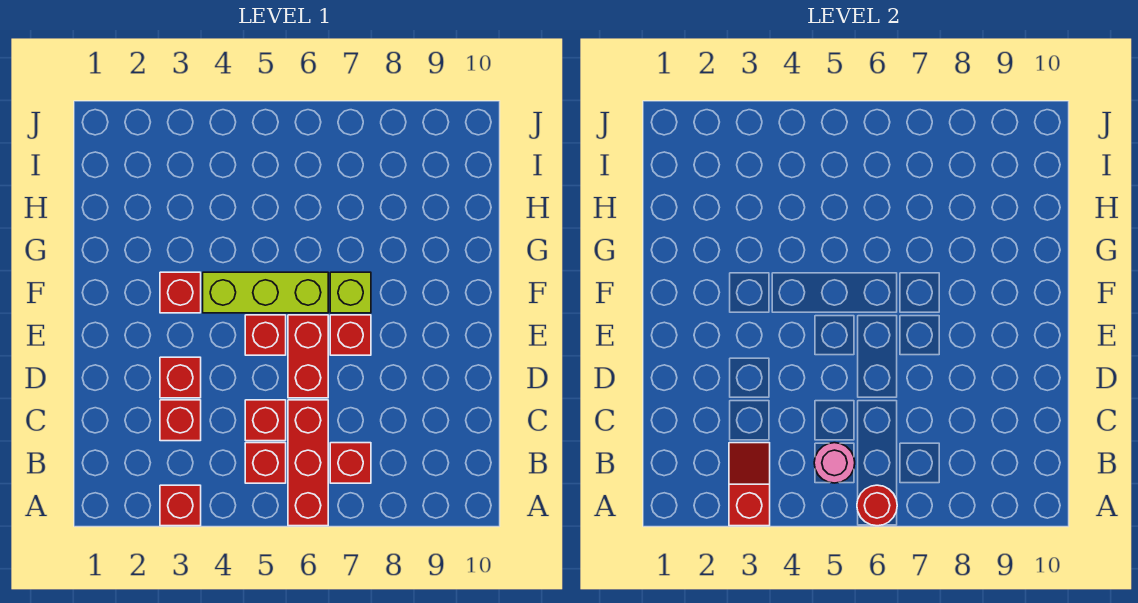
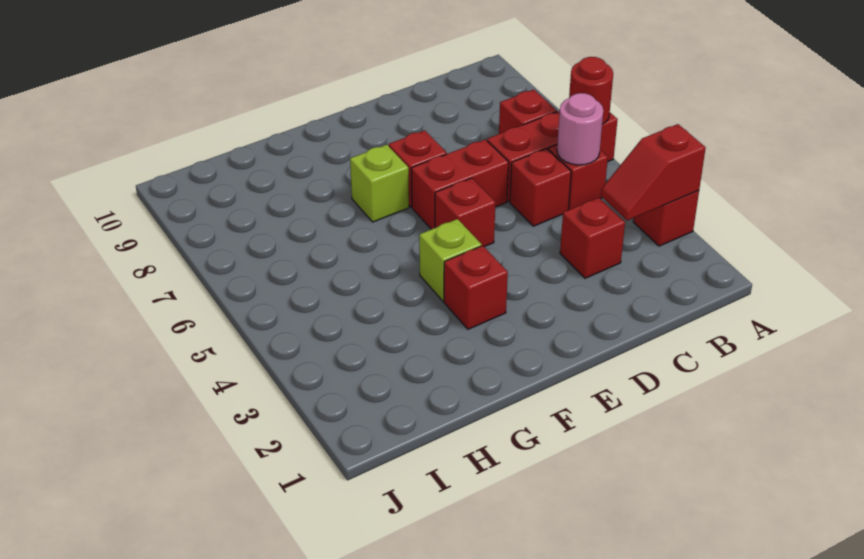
red brick D3 level 1 -> none
lime brick F4:F6 level 1 -> lime brick F4 level 1

